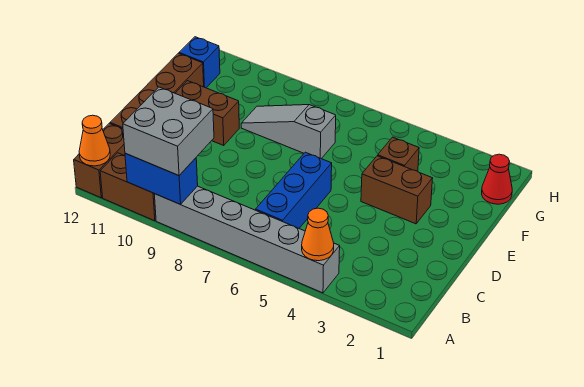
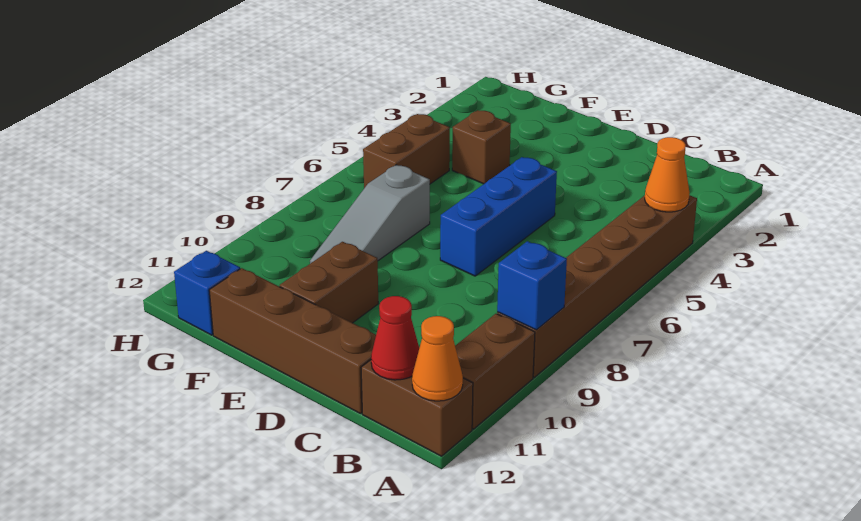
grey brick A4:A9 level 1 -> brown brick A4:A9 level 1
blue brick A9:A10 level 2 -> blue brick A9 level 2
grey brick A9:B10 level 3 -> none
blue brick B6:D6 level 1 -> blue brick D5:D7 level 1
brown brick E3:E4 level 1 -> brown brick G5:G6 level 1
red cone G1 level 1 -> red cone B12 level 2

